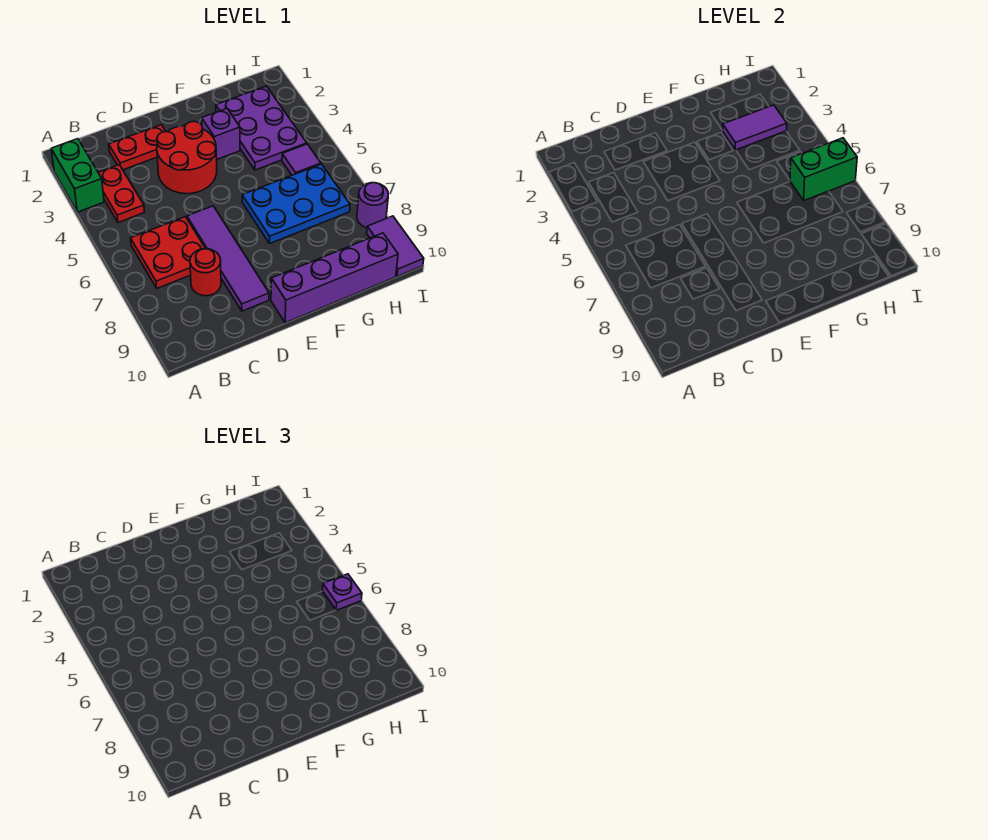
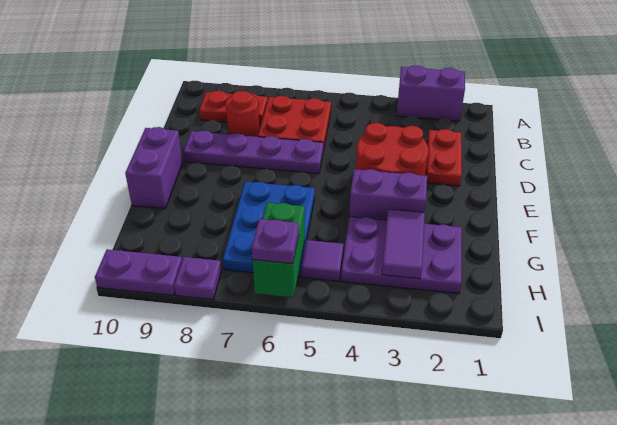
green brick A2:A3 level 1 -> purple brick A2:A3 level 1
red plate B3:B4 level 1 -> red plate B8:B9 level 1
purple tile D6:D9 level 1 -> purple plate D6:D9 level 1
purple brick E10:H10 level 1 -> purple brick E10:F10 level 1
purple brick F3 level 1 -> purple brick F3:F4 level 1
purple round brick I8 level 1 -> purple plate I8 level 1
purple tile I9:I10 level 1 -> purple plate I9:I10 level 1

